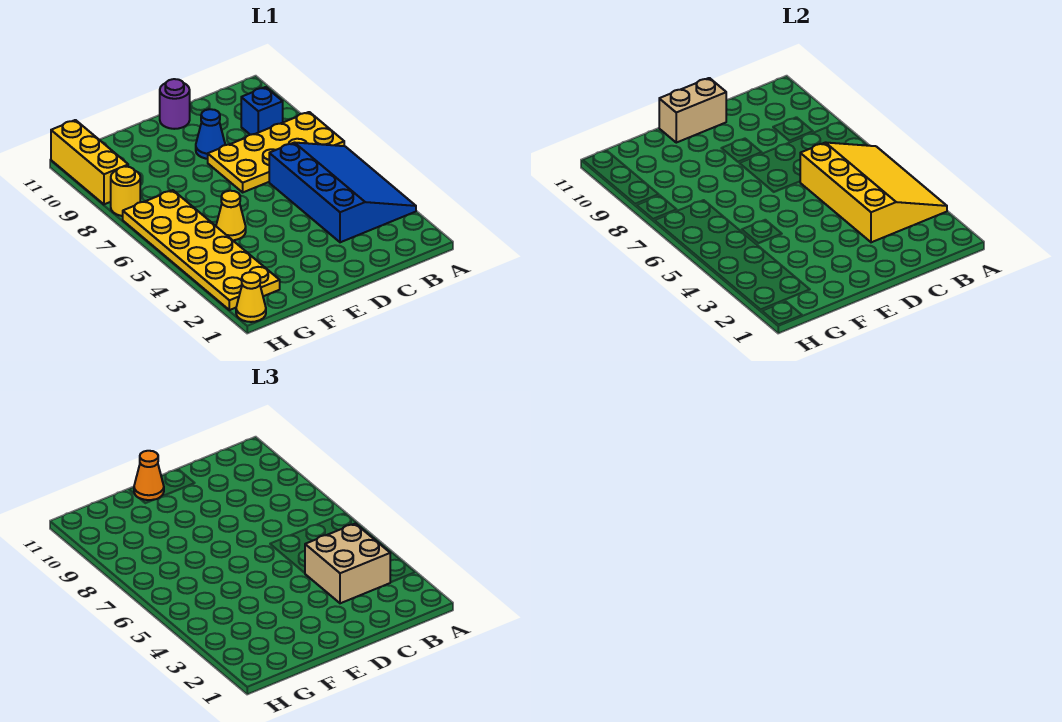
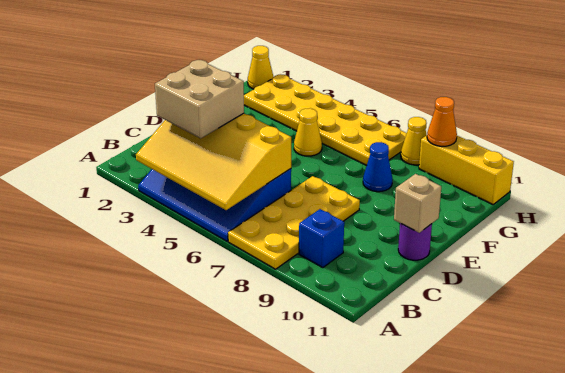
blue cone D9 level 1 -> blue cone F8 level 1
tan brick D11:E11 level 2 -> tan brick D11 level 2
orange cone E11 level 3 -> orange cone H9 level 2
yellow round brick H8 level 1 -> yellow cone H8 level 1

